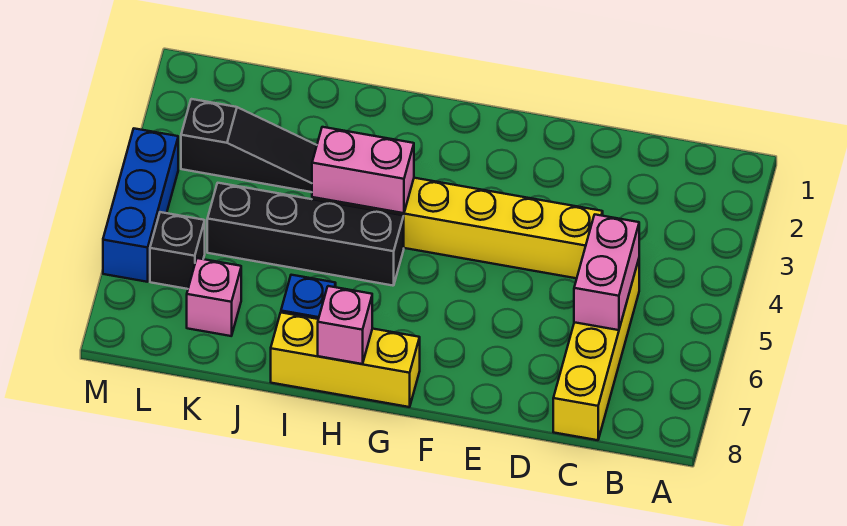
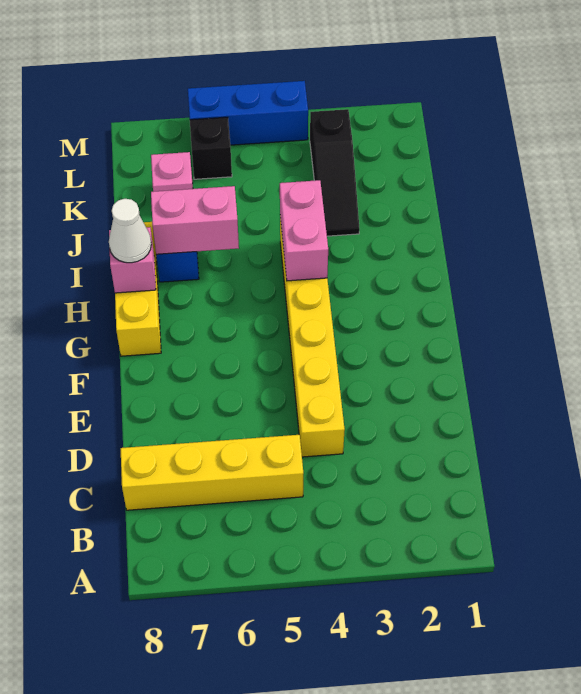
pink brick C5:C6 level 2 -> pink brick I6:I7 level 2
black brick H5:K5 level 1 -> none
none -> white cone H8 level 3

